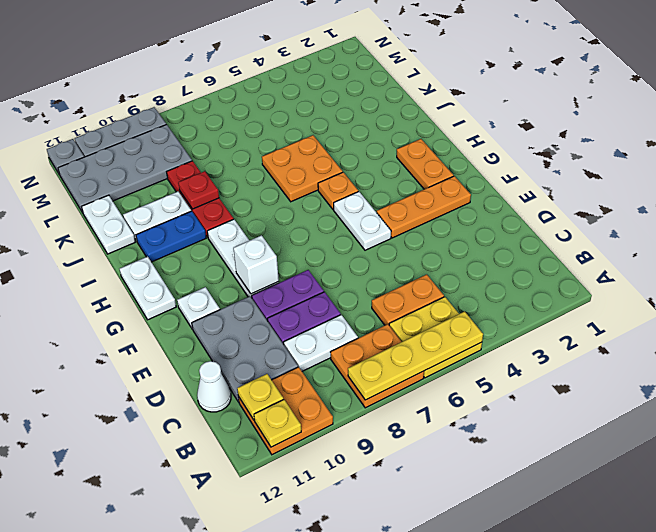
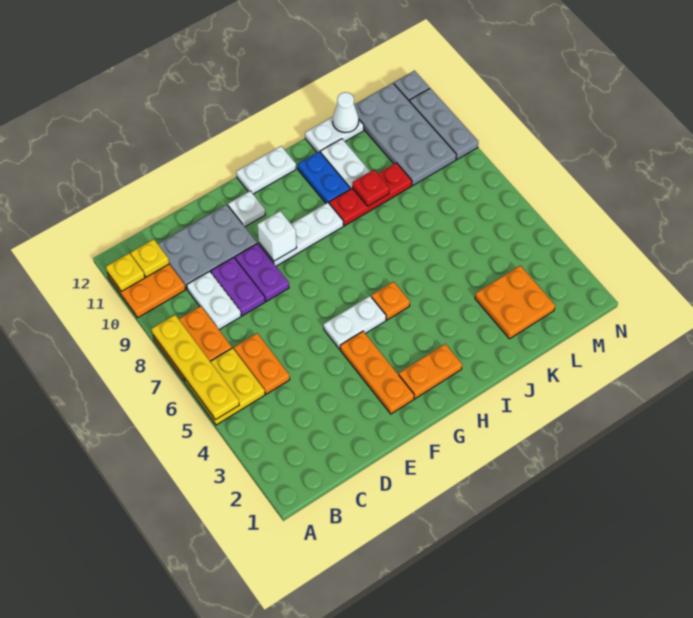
white cone C12 level 1 -> white cone K12 level 2
orange plate I5:J6 level 1 -> orange plate K2:L3 level 1

